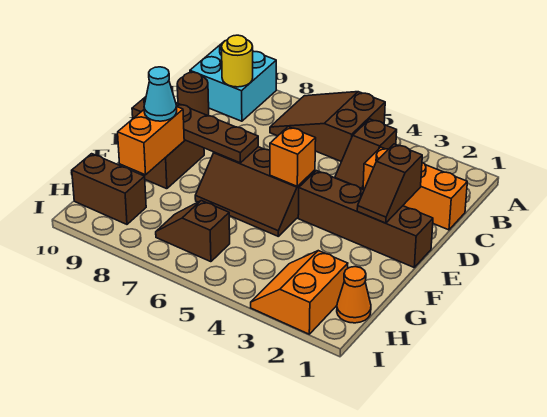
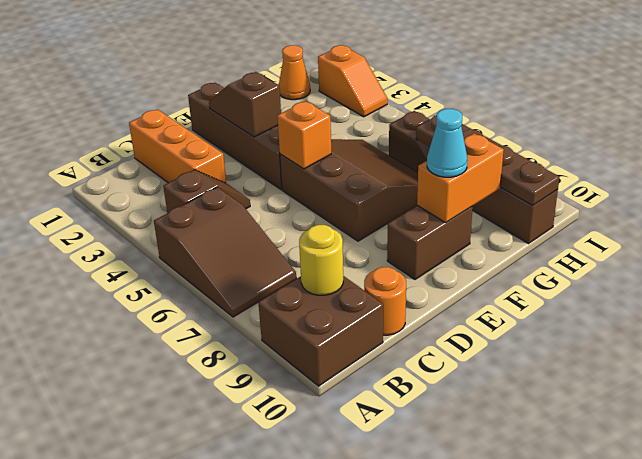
cyan brick A9:B10 level 1 -> brown brick A9:B10 level 1
brown round brick C10 level 1 -> orange round brick C10 level 1
brown slope D2:E2 level 2 top D -> brown slope E2:E3 level 2 top 3
brown slope E5:F7 level 1 top E -> brown slope E5:G7 level 1 top E
brown plate E7:E10 level 2 -> brown plate H7:H10 level 2
orange slope H2:I3 level 1 top 2 -> orange slope I2:I3 level 1 top 2

